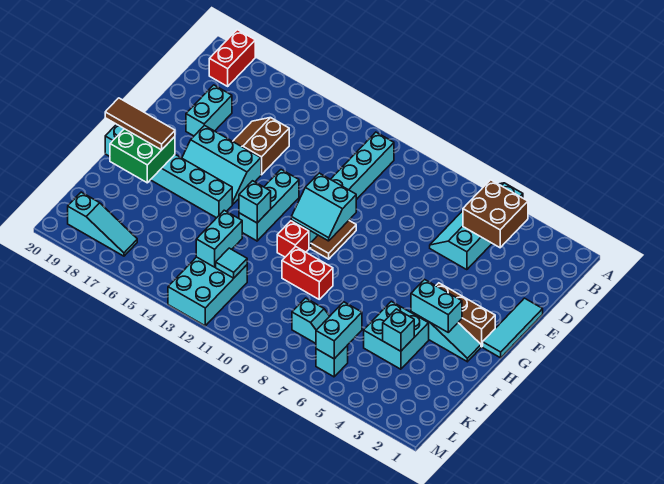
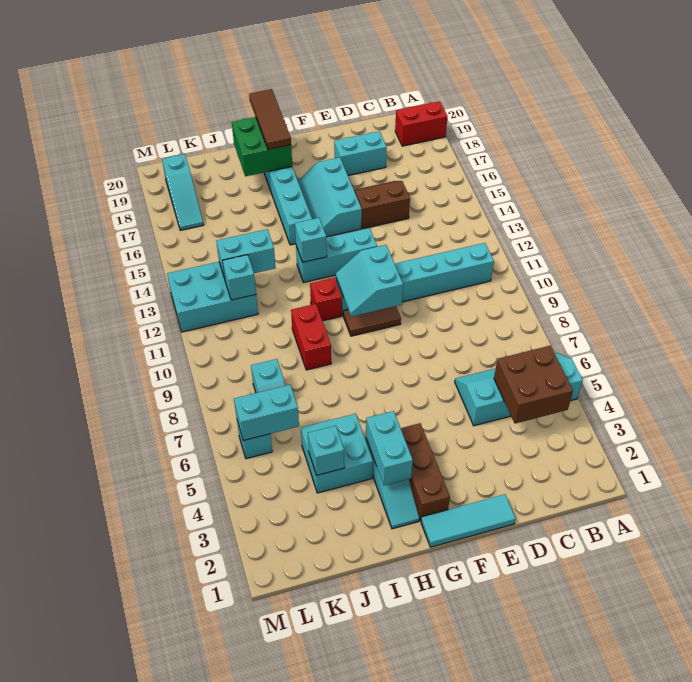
cyan tile K12 level 2 -> cyan brick K12 level 2

